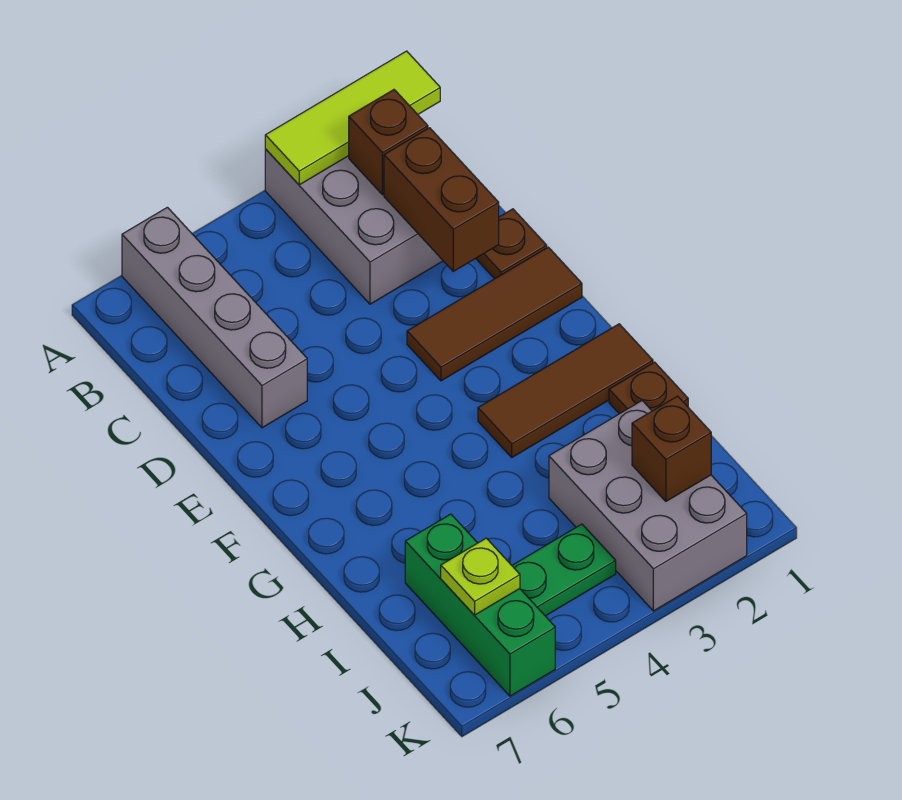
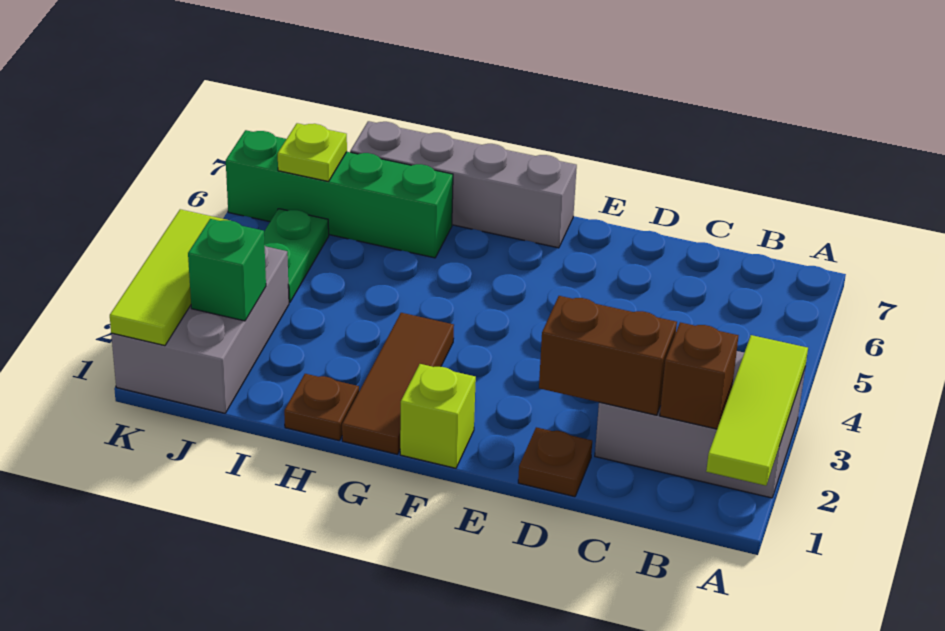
grey brick A6:D6 level 1 -> grey brick F7:I7 level 1
brown tile E1:E3 level 1 -> none
none -> lime brick F1 level 1
grey brick I2:K3 level 1 -> grey brick J1:K3 level 1
green brick I6:K6 level 1 -> green brick H6:K6 level 1
brown brick J2 level 2 -> green brick J2 level 2
none -> lime tile K1:K3 level 2

